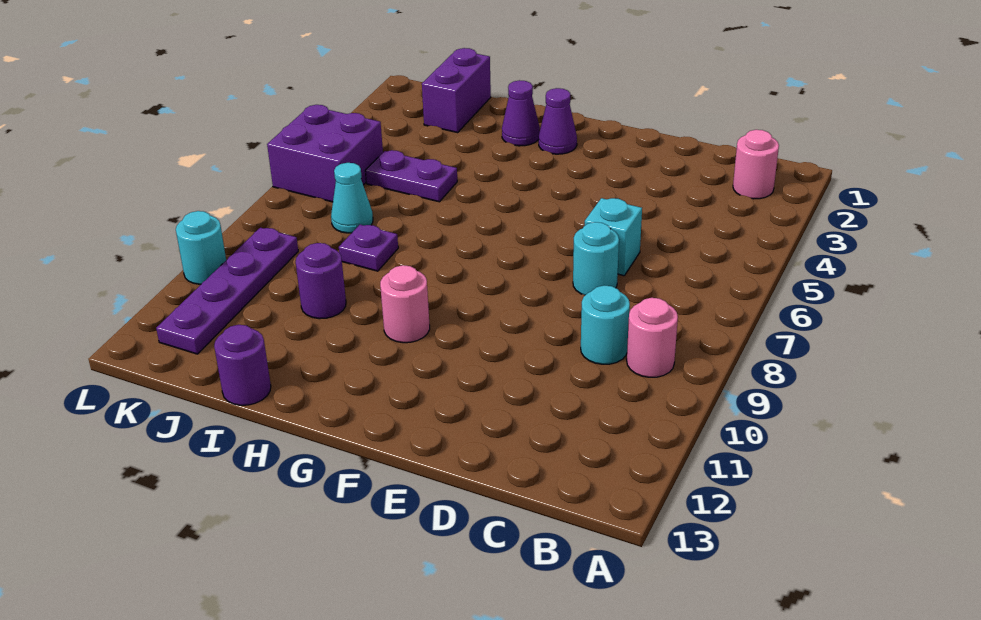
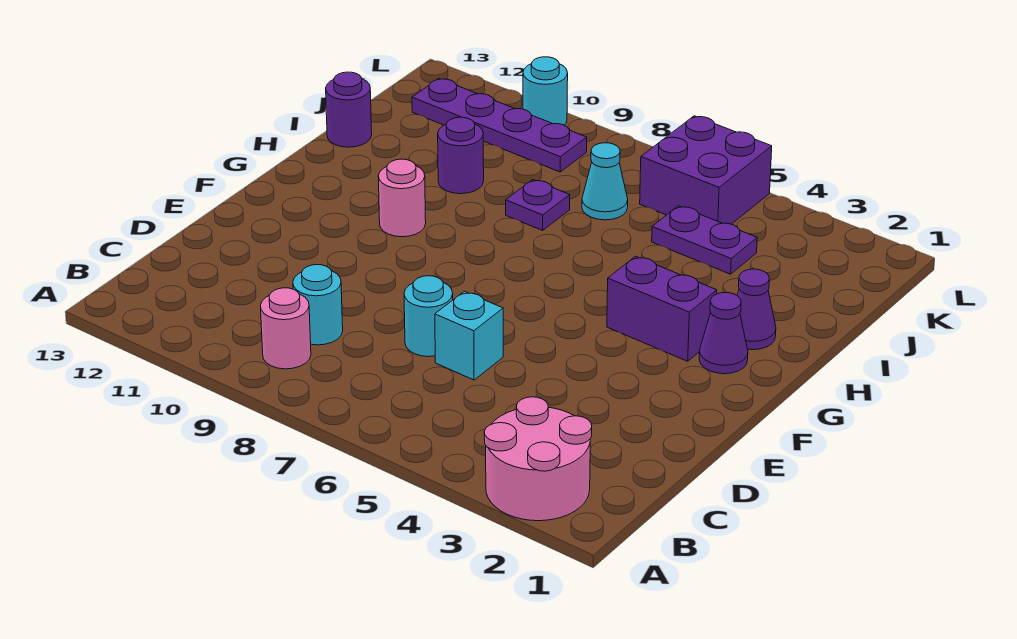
pink round brick B2 level 1 -> pink round brick A2:B3 level 1
purple plate I5:J5 level 1 -> purple plate J4:J5 level 1
purple brick J1:J2 level 1 -> purple brick G3:G4 level 1

